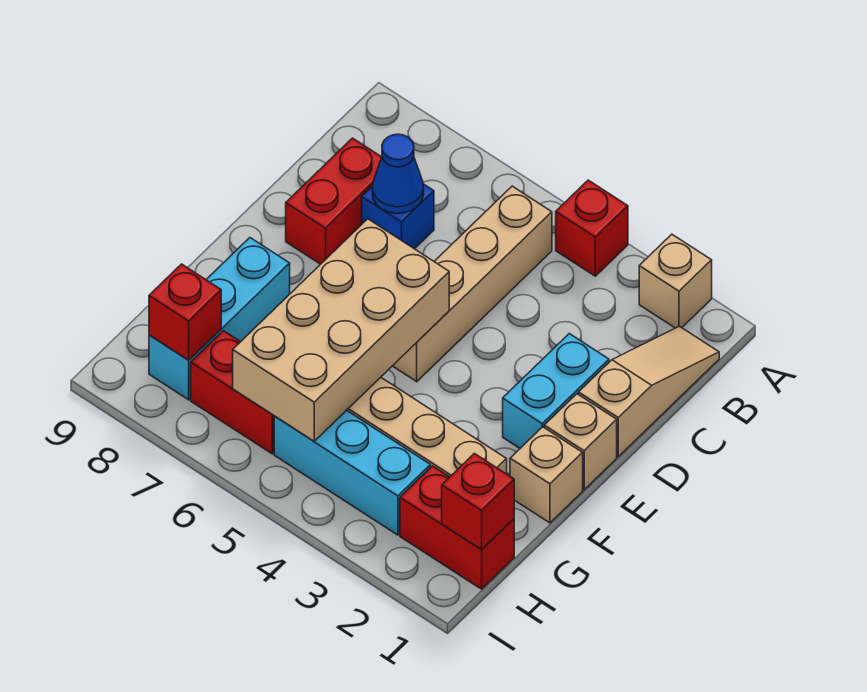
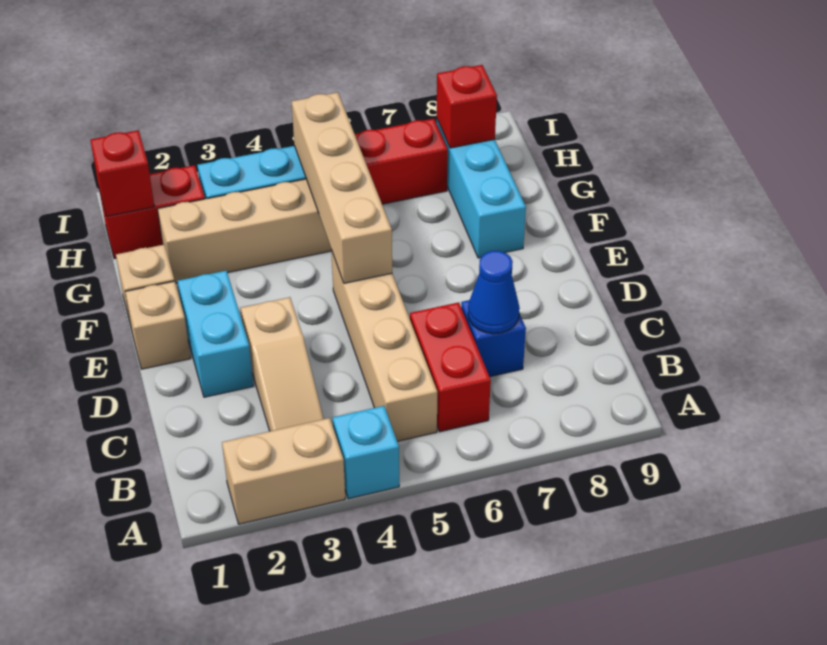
tan brick A2 level 1 -> tan brick A2:A3 level 1
red brick A4 level 1 -> cyan brick A4 level 1
tan slope B1:D1 level 1 top D -> tan slope B3:D3 level 1 top D
red brick C8:D8 level 1 -> red brick B6:C6 level 1
tan brick E5:H6 level 2 -> tan brick E5:H5 level 2

